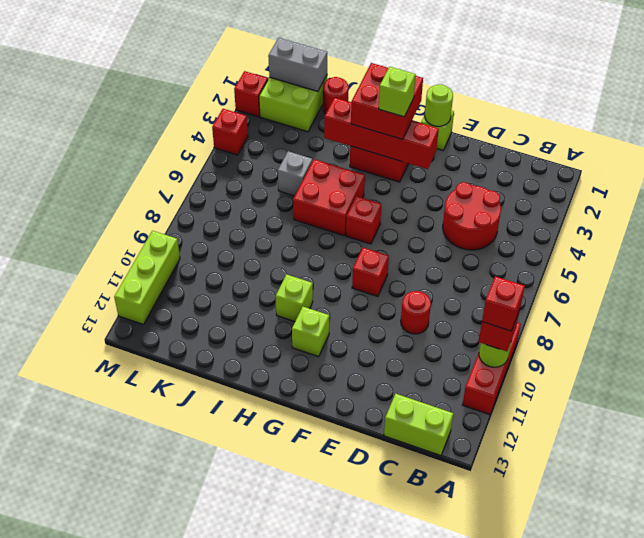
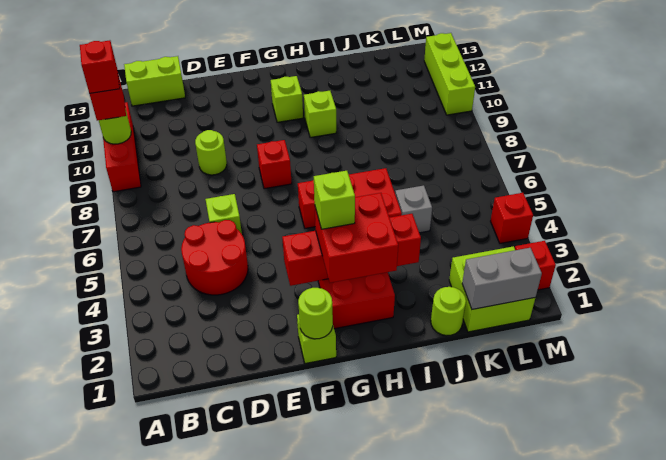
none -> lime brick D6 level 1
red round brick D9 level 1 -> lime round brick D9 level 1
red round brick J1 level 1 -> lime round brick J1 level 1

